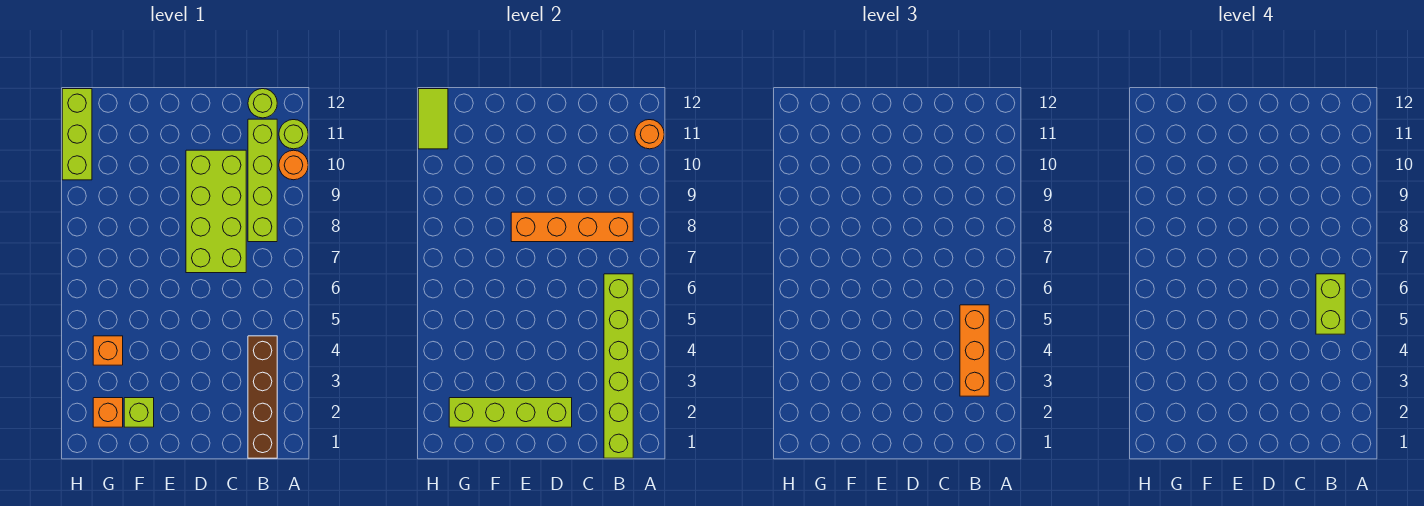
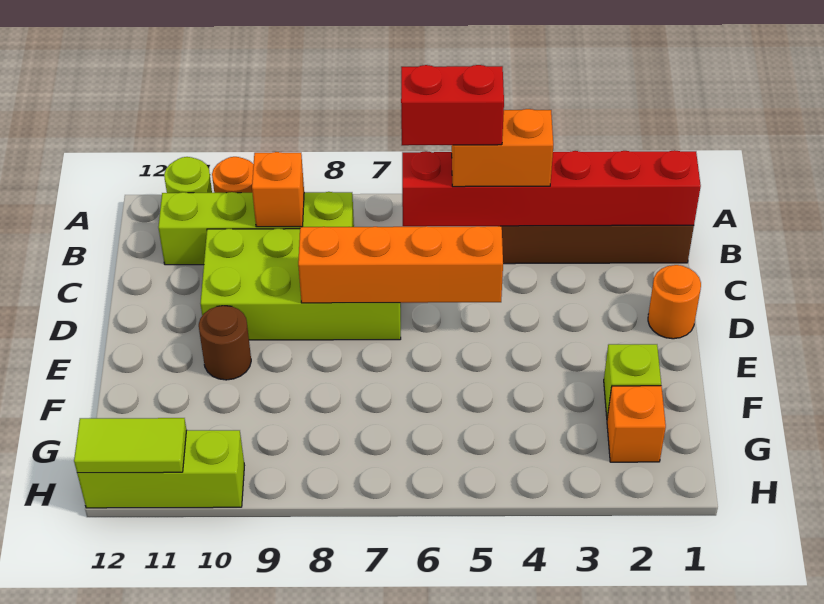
orange round brick A11 level 2 -> orange round brick D1 level 1
lime brick B1:B6 level 2 -> red brick B1:B6 level 2
orange brick B3:B5 level 3 -> orange brick B4:B5 level 3
lime brick B5:B6 level 4 -> red brick B5:B6 level 4
orange brick B8:E8 level 2 -> orange brick D5:D8 level 2
lime round brick B12 level 1 -> none
lime brick D2:G2 level 2 -> none
none -> brown round brick E10 level 1
orange brick G4 level 1 -> orange brick B9 level 2

